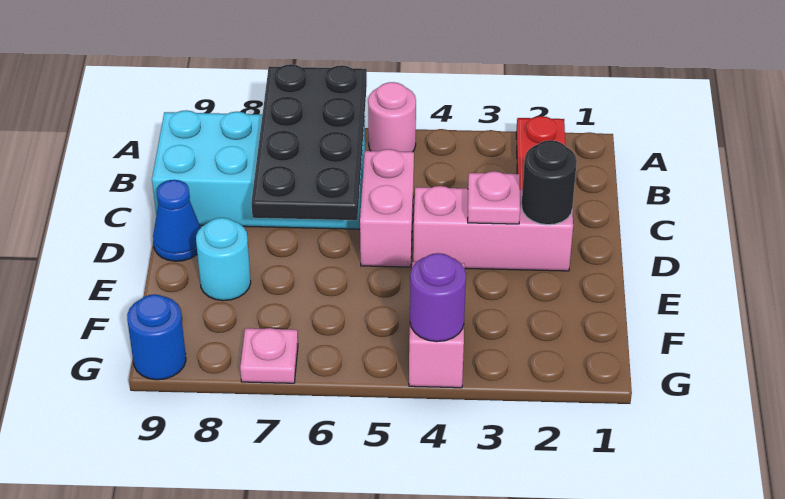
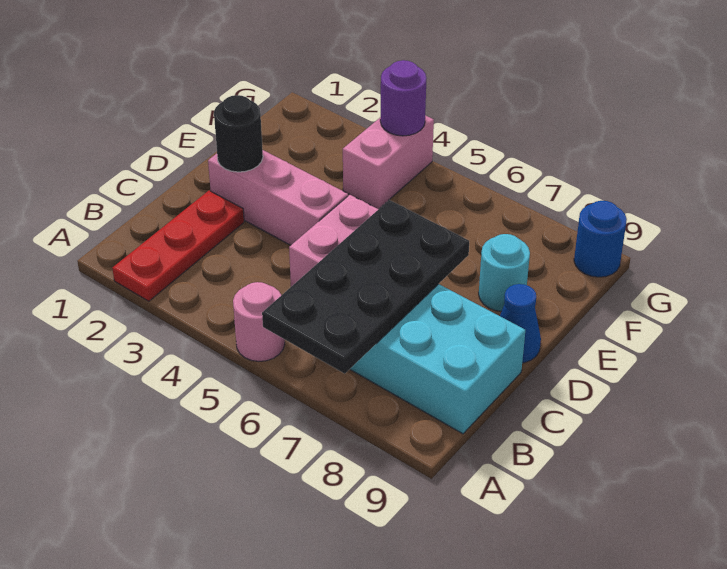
pink plate D3 level 2 -> none
pink plate G7 level 1 -> none

